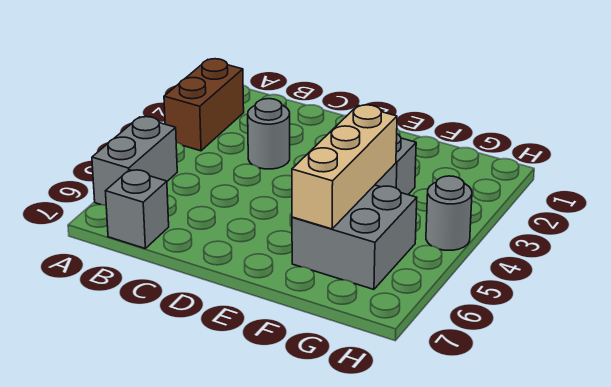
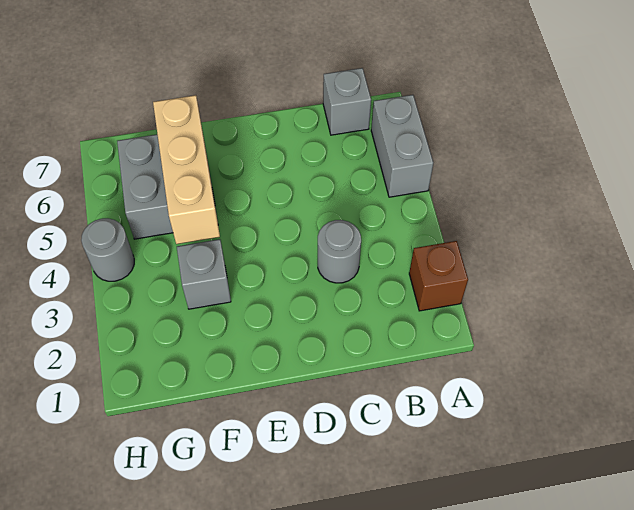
brown brick A2:A3 level 1 -> brown brick A2 level 1

